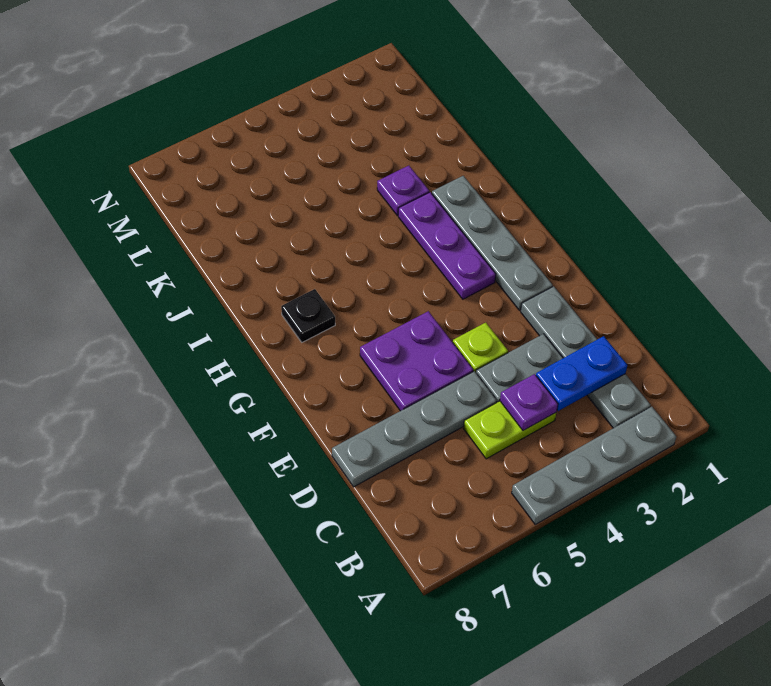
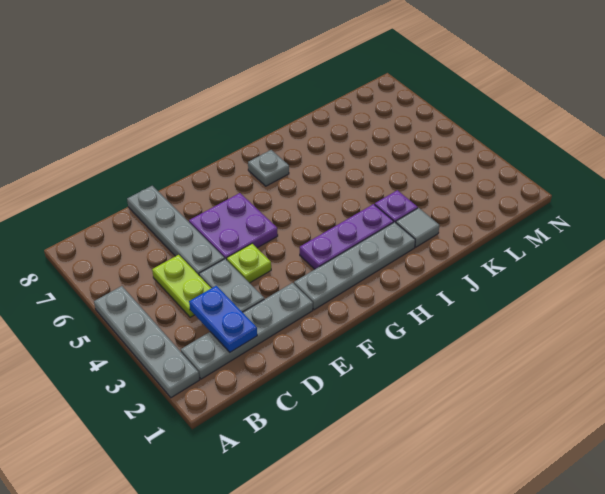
purple plate C4 level 2 -> none
black plate H7 level 1 -> grey plate H7 level 1
none -> grey tile J2 level 1

